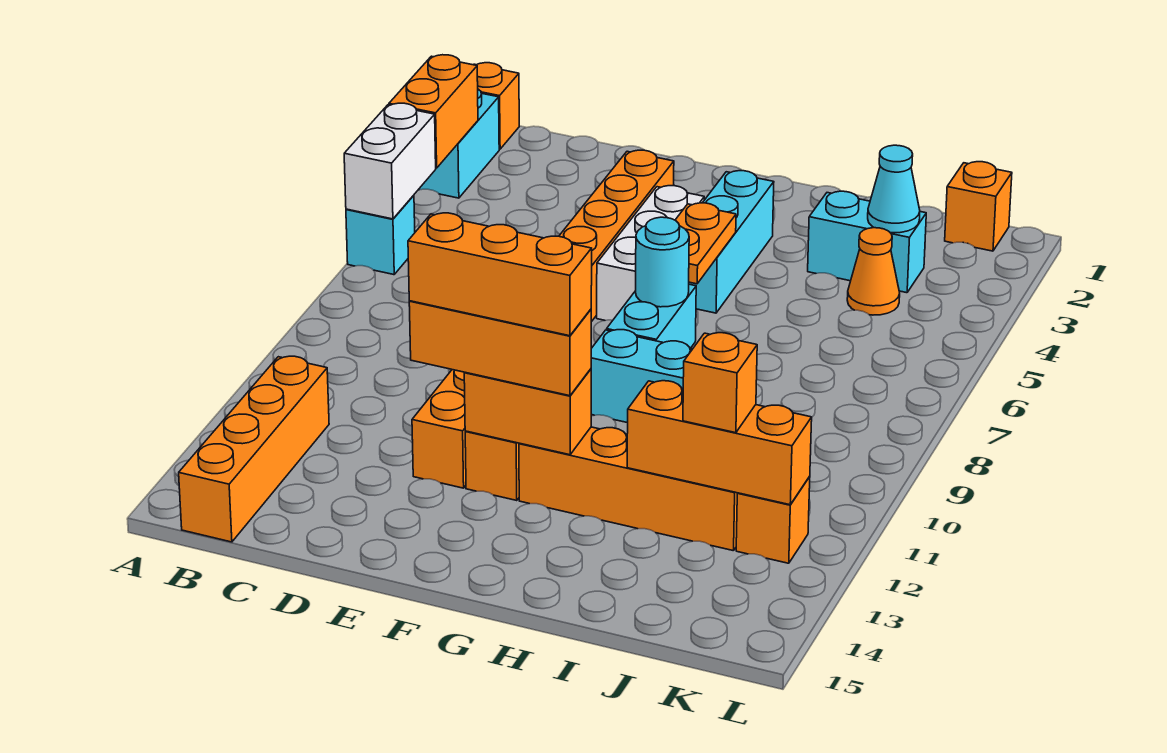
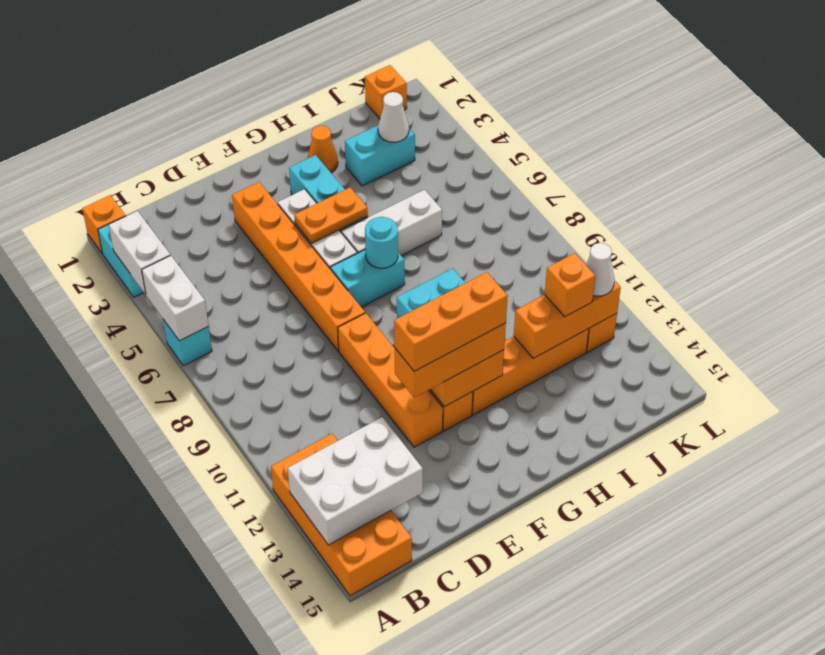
orange brick A3:A4 level 2 -> white brick A3:A4 level 2
none -> white brick A13:C14 level 2
orange brick B12:B15 level 1 -> orange brick A12:B15 level 1
orange plate G5:G6 level 2 -> orange plate F5:G5 level 2
none -> white brick G6:I6 level 1
cyan brick G7:G8 level 1 -> cyan brick F7:G7 level 1
cyan cone J3 level 2 -> white cone J3 level 2
orange cone J4 level 1 -> orange cone H2 level 1
none -> white cone K12 level 3

